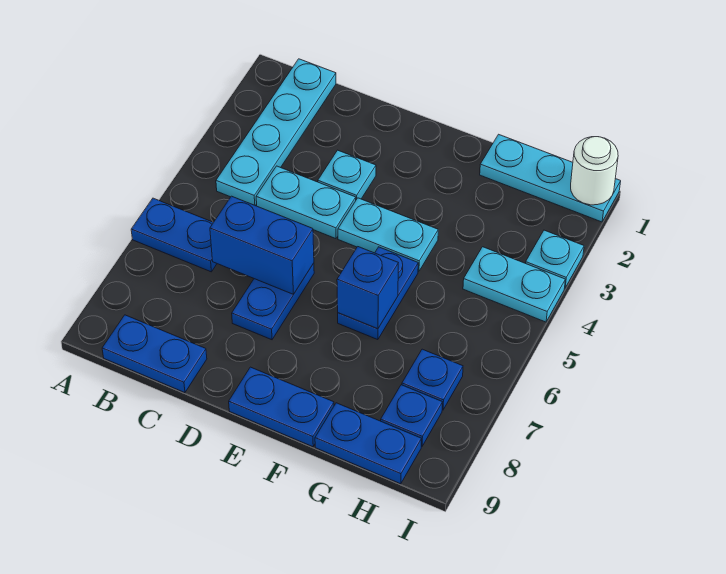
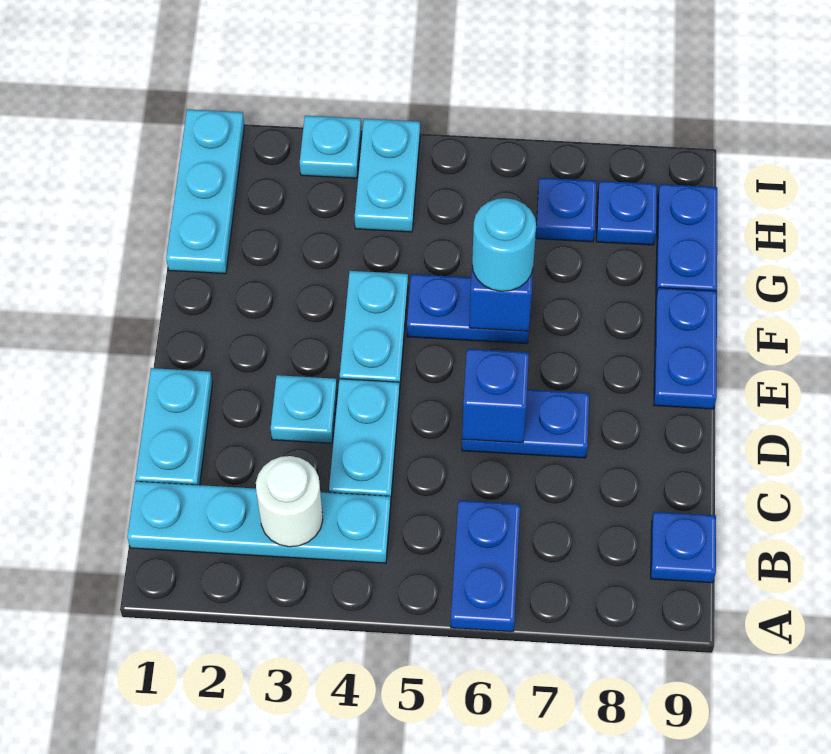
blue plate B9:C9 level 1 -> blue plate B9 level 1
none -> cyan plate C1:D1 level 1
blue brick C6:D6 level 2 -> blue brick D6 level 2
none -> cyan round brick F6 level 3
white round brick I1 level 2 -> white round brick B3 level 2

